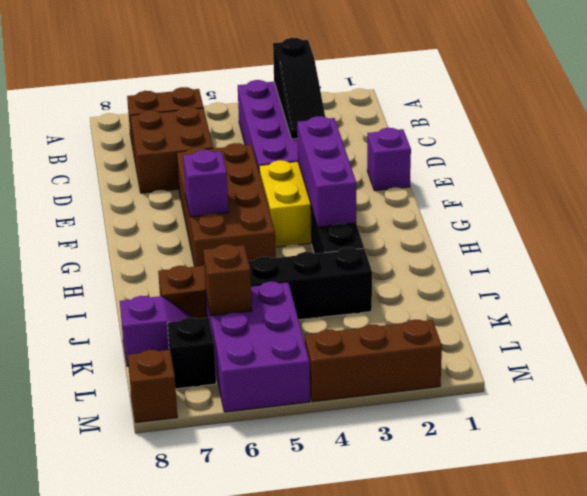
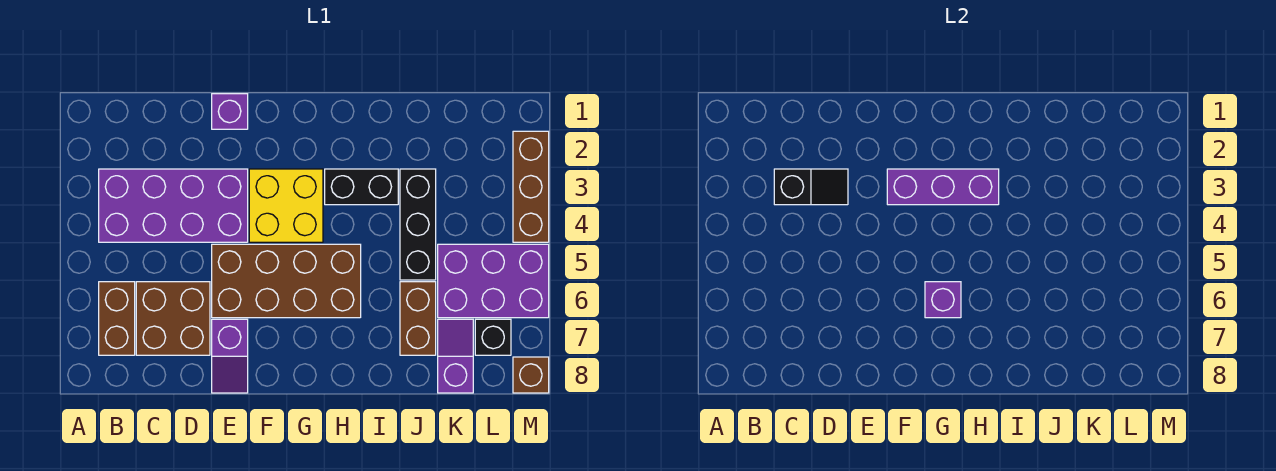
black slope B3:D3 level 2 top B -> black slope C3:D3 level 2 top C
none -> purple slope E7:E8 level 1 top 7
brown brick K6 level 2 -> none

